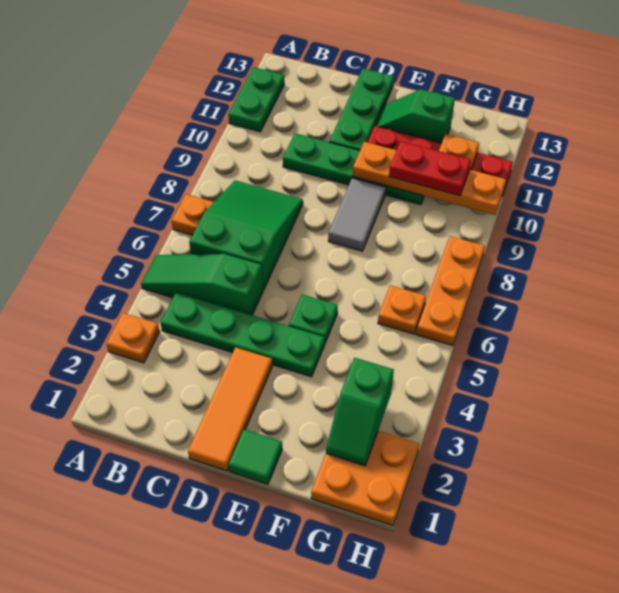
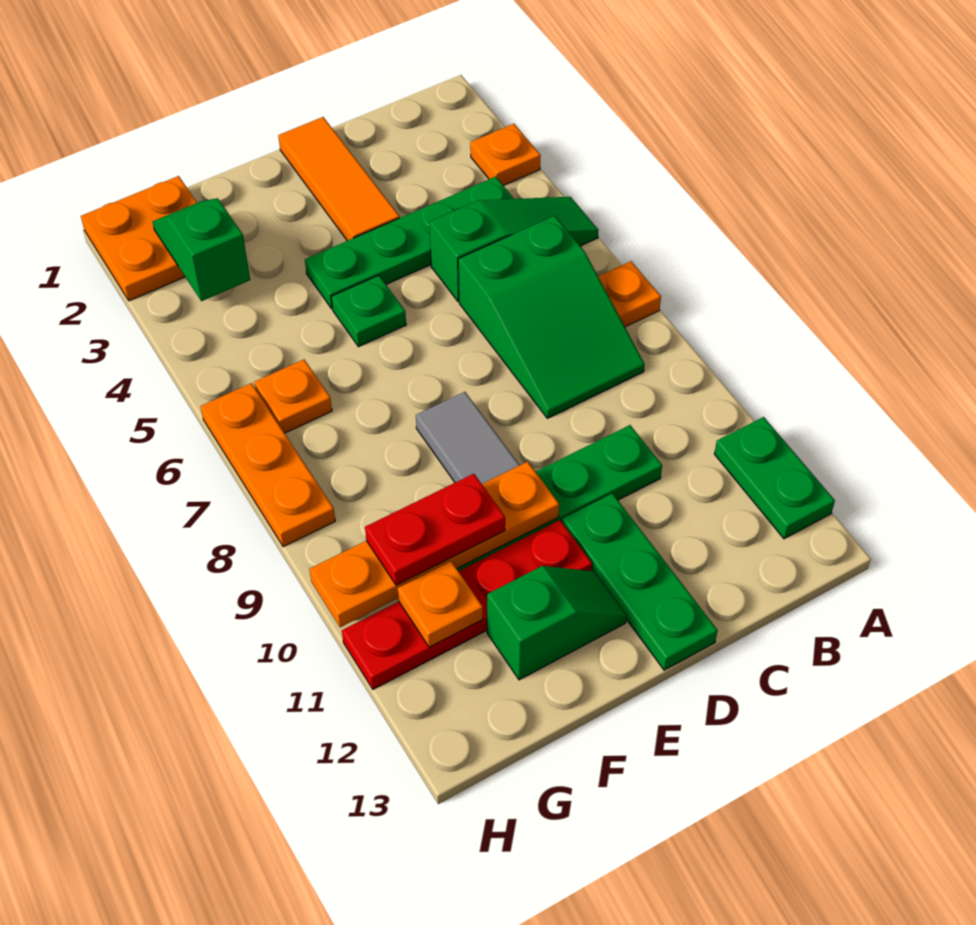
green tile E1 level 1 -> none

